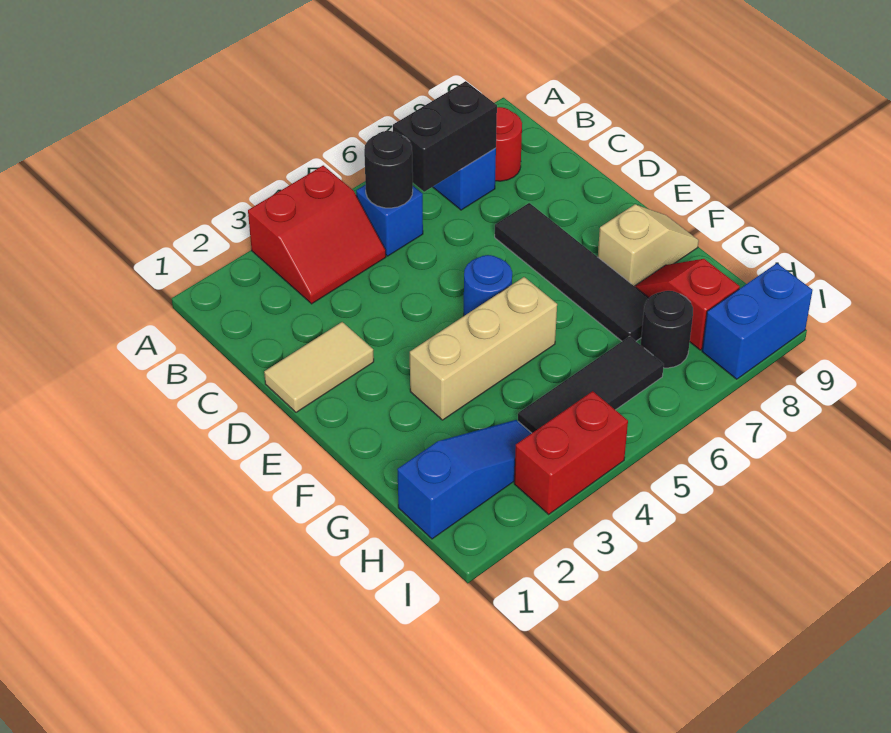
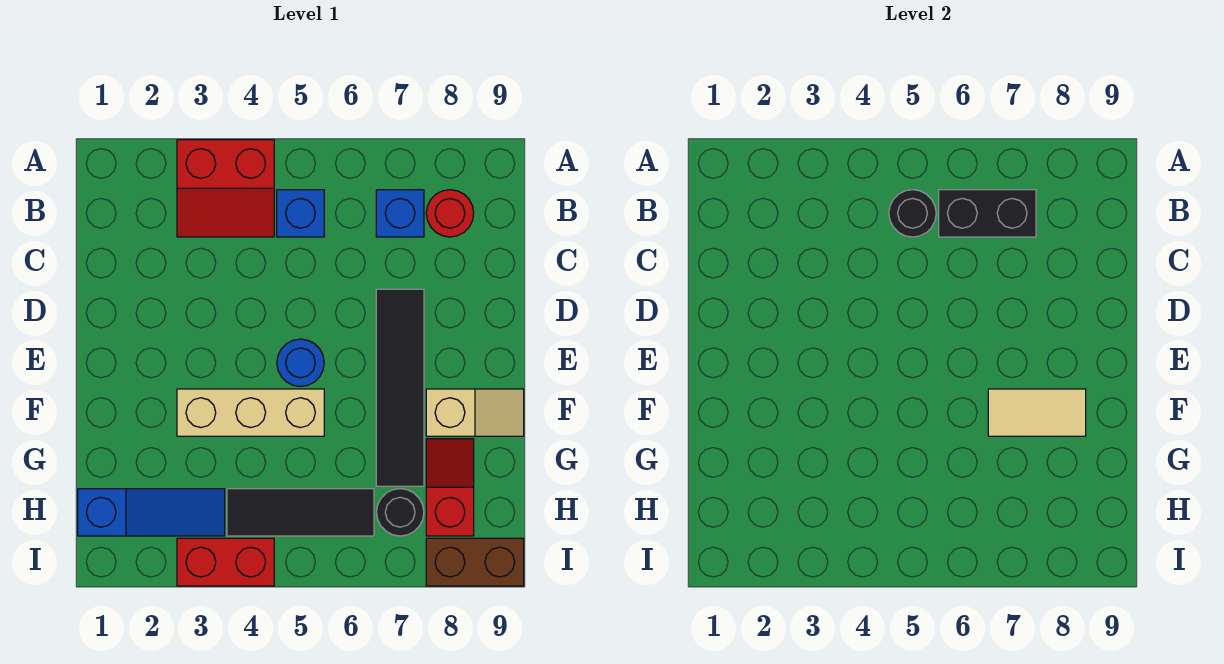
tan tile D1:D2 level 1 -> tan tile F7:F8 level 2
blue brick I8:I9 level 1 -> brown brick I8:I9 level 1

